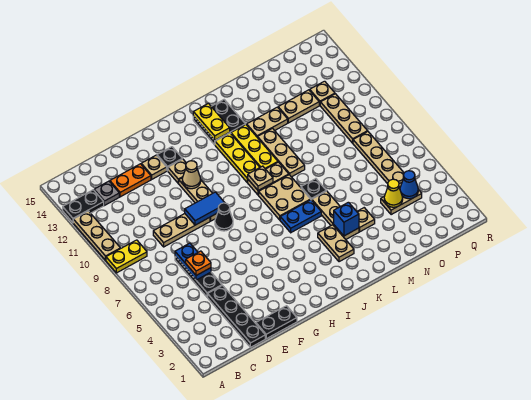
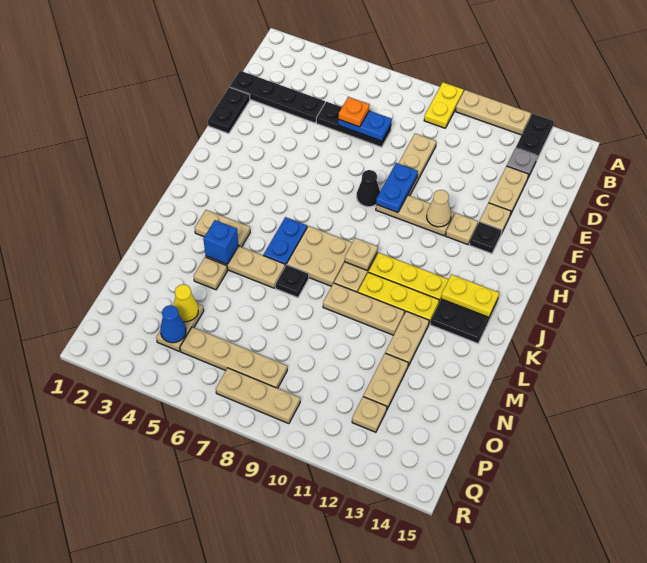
orange plate D13:E13 level 1 -> tan plate D13:E13 level 1
blue tile F9:G9 level 2 -> blue plate F9:G9 level 2
tan plate P9:P11 level 1 -> tan plate Q7:Q9 level 1

